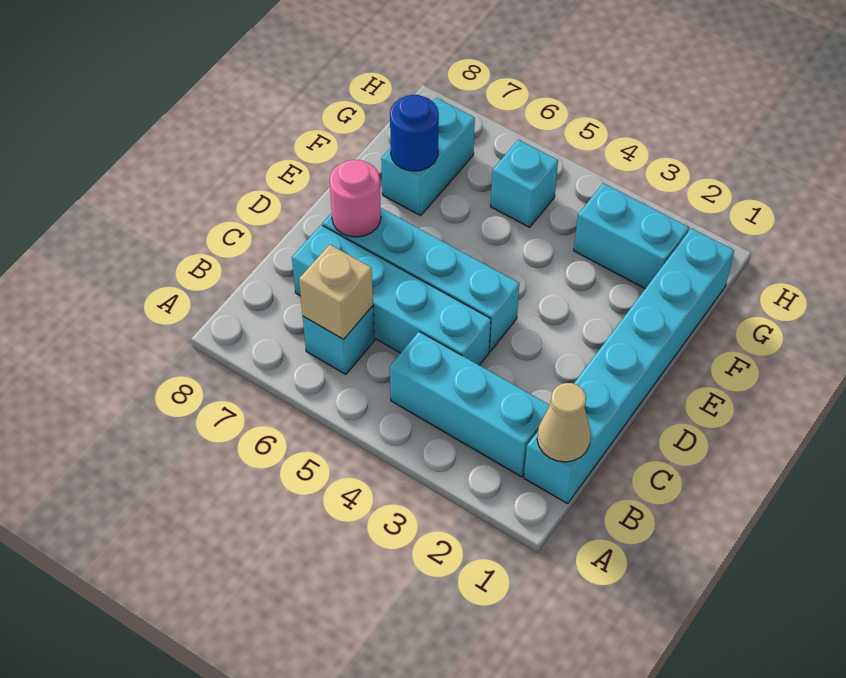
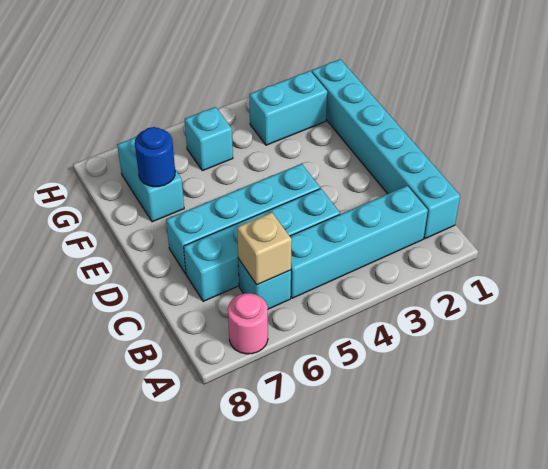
tan cone B1 level 2 -> none
cyan brick B2:B4 level 1 -> cyan brick B2:B5 level 1
pink round brick D7 level 2 -> pink round brick A7 level 1

